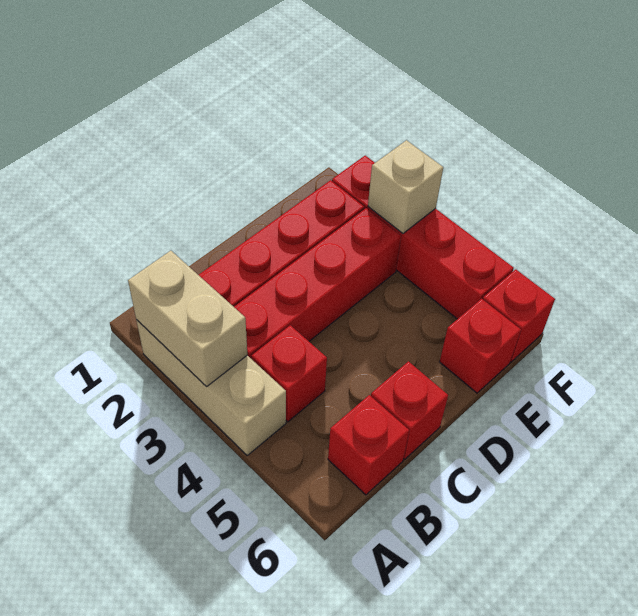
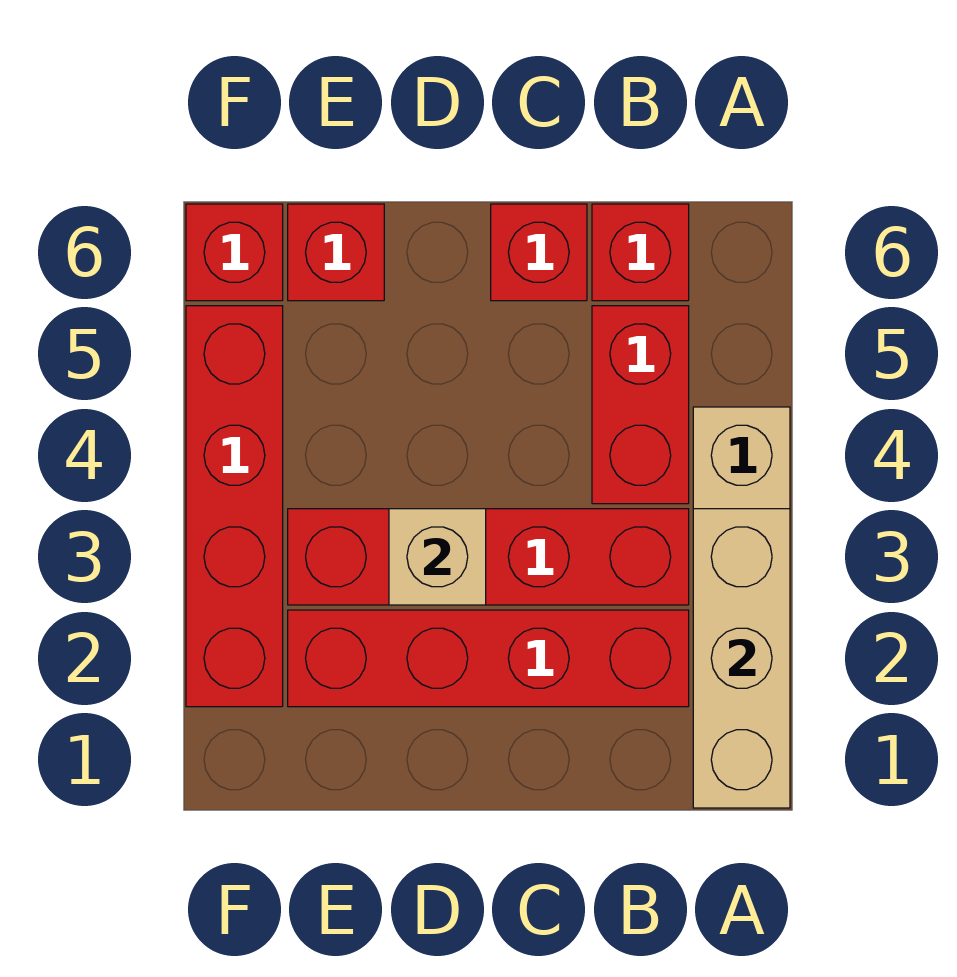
tan brick A2:A3 level 2 -> tan brick A1:A3 level 2
red brick B4 level 1 -> red brick B4:B5 level 1
tan brick F3 level 2 -> tan brick D3 level 2

